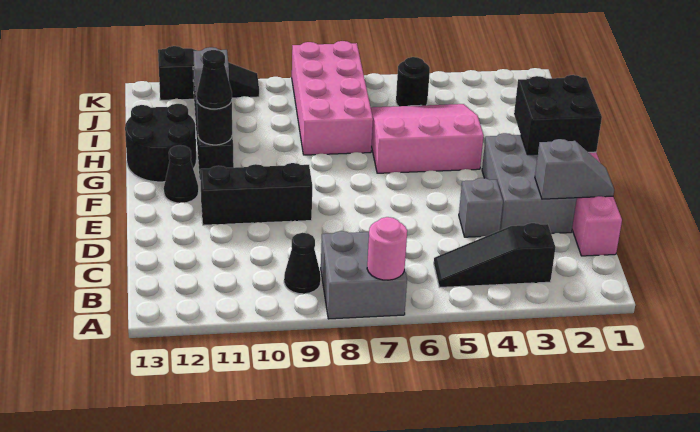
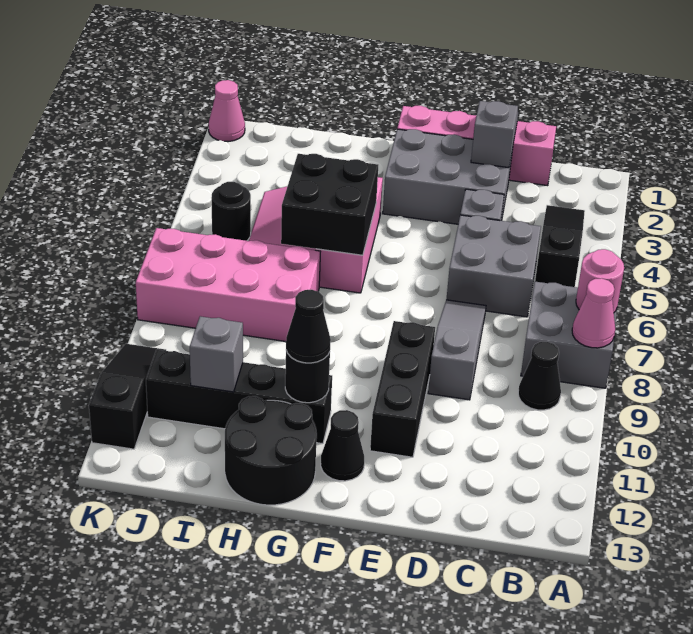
none -> pink cone A8 level 2
black slope B3:B5 level 1 top 3 -> black slope B3:B5 level 1 top 5
none -> grey brick C5:D6 level 1
none -> grey slope D7:D9 level 1 top 9
black brick F1:G2 level 2 -> black brick G5:H6 level 2
none -> pink cone K1 level 1

